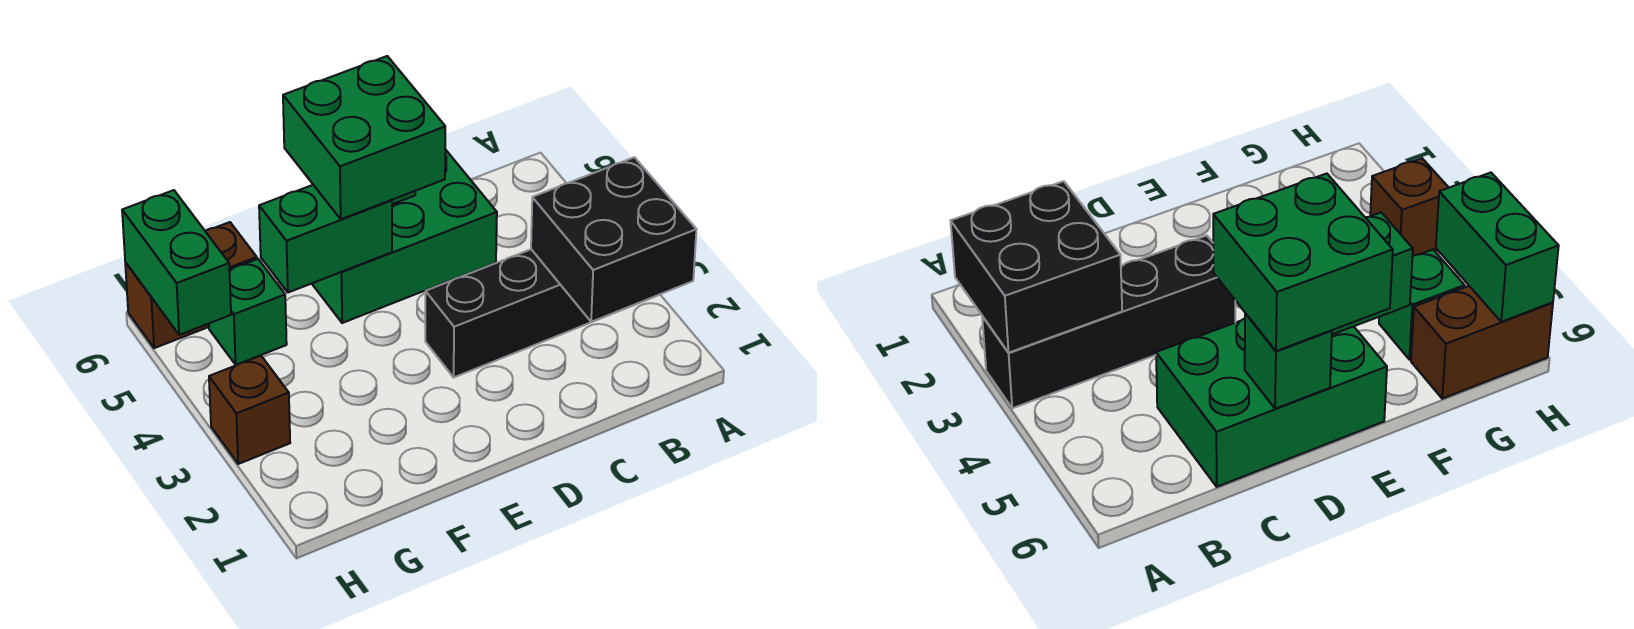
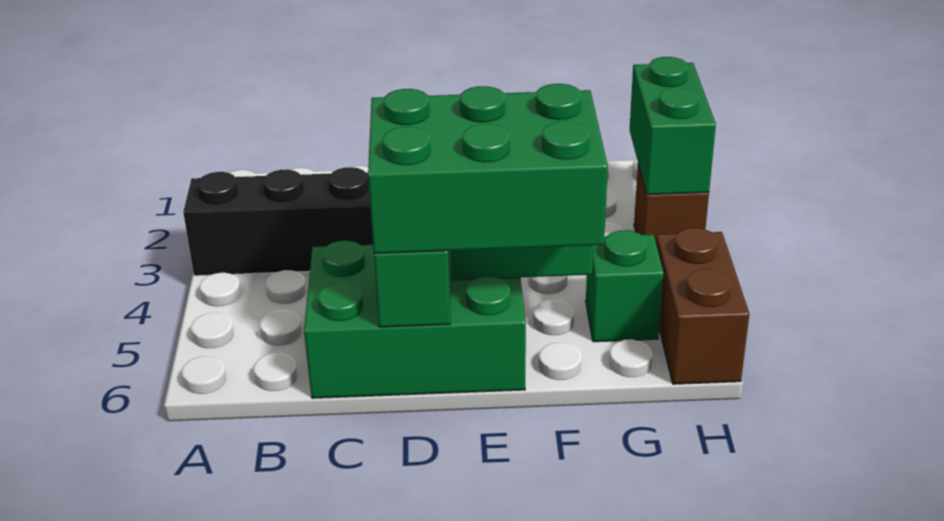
black brick A2:B3 level 2 -> none
green brick D5:E6 level 3 -> green brick D5:F6 level 3
brown brick G6:H6 level 1 -> brown brick H5:H6 level 1
green brick H5:H6 level 2 -> green brick H2:H3 level 2

